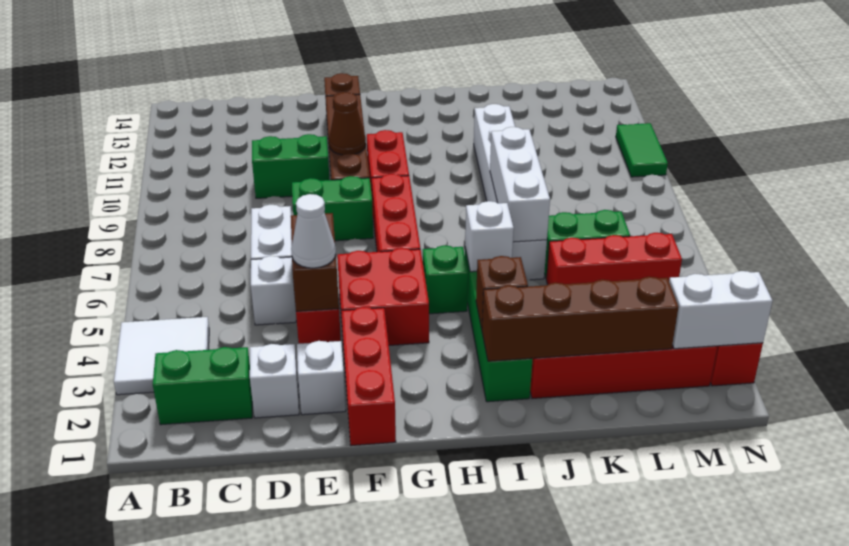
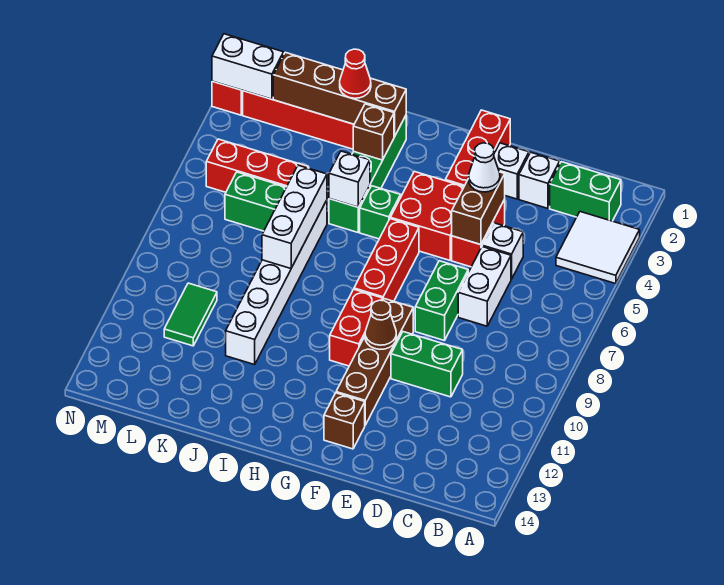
green brick E8:F8 level 1 -> green brick E7:E8 level 1
none -> red cone J2 level 3
green tile N10:N11 level 1 -> green tile L10:L11 level 1

